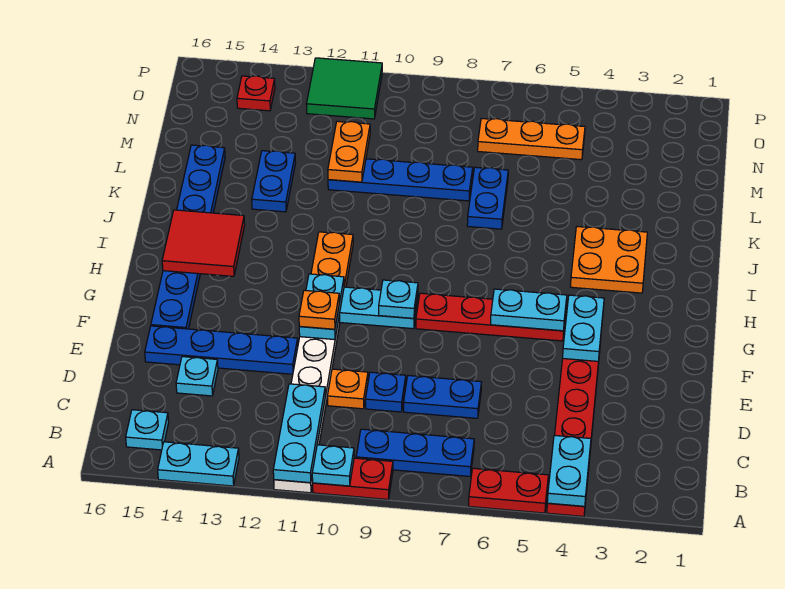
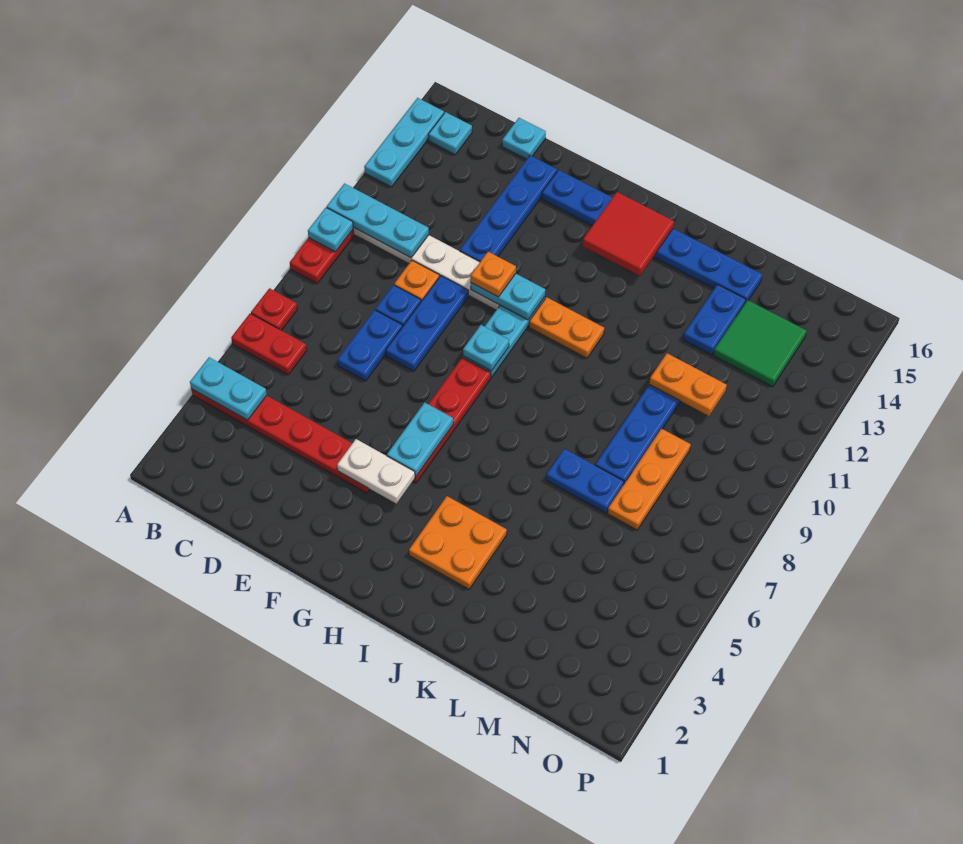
red plate A5:A6 level 1 -> red plate A6:B6 level 1
cyan plate A13:A14 level 1 -> cyan plate A13:A15 level 1
blue plate B7:B9 level 1 -> blue plate E8:E10 level 1
cyan plate D14 level 1 -> cyan plate D16 level 1
cyan plate F4:G4 level 2 -> white plate F4:G4 level 2
blue plate K13:L13 level 1 -> blue plate L13:L14 level 1
orange plate N5:N7 level 1 -> orange plate M7:M9 level 1
green tile O11:P12 level 1 -> green tile M13:N14 level 1
red plate O14 level 1 -> red plate A7 level 1

